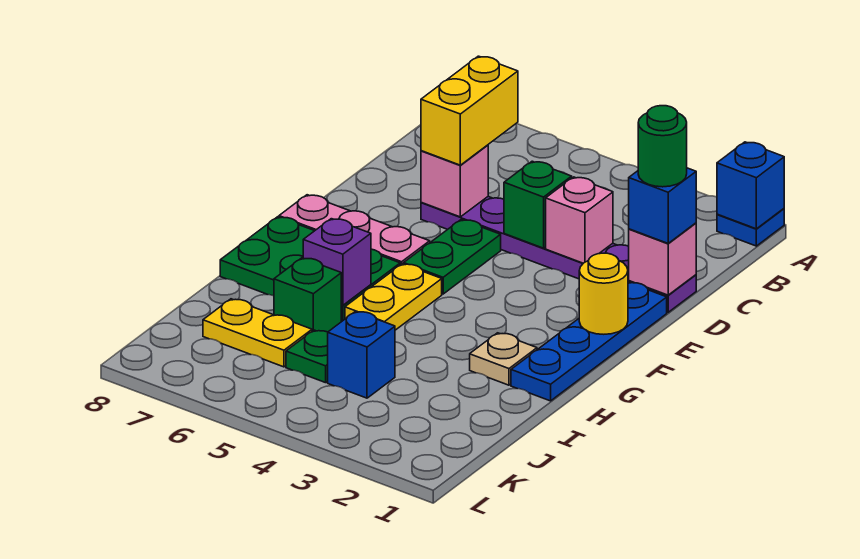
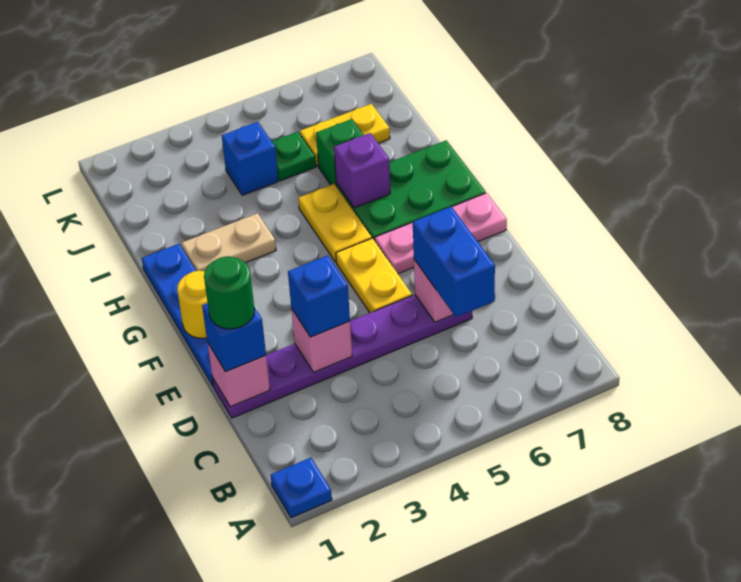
blue brick A1 level 2 -> blue brick D3 level 3
yellow brick C6:D6 level 3 -> blue brick C6:D6 level 3
green brick D4 level 2 -> none
green plate E5:F5 level 1 -> yellow plate E5:F5 level 1
tan plate H2 level 1 -> tan plate H2:H3 level 1

